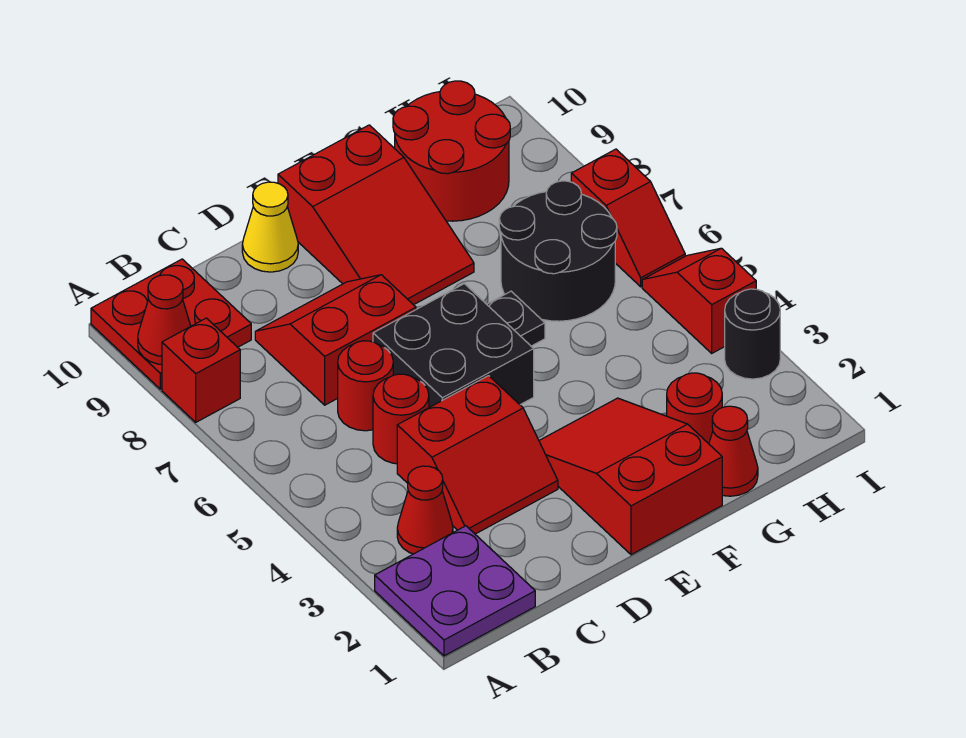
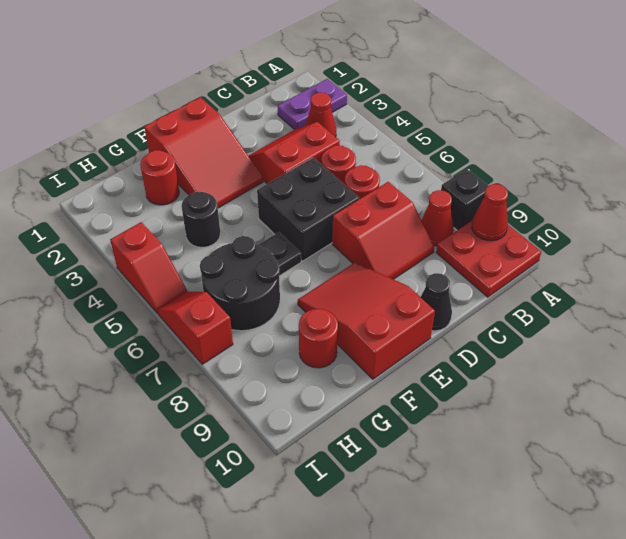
purple plate A1:B2 level 1 -> purple plate A2:B2 level 1
red brick A8 level 1 -> black brick A8 level 1
yellow cone D10 level 1 -> black cone D10 level 1
red cone G1 level 1 -> red cone B8 level 1
red round brick G9:H10 level 1 -> red round brick G9 level 1
black round brick I3 level 1 -> black round brick G4 level 1

